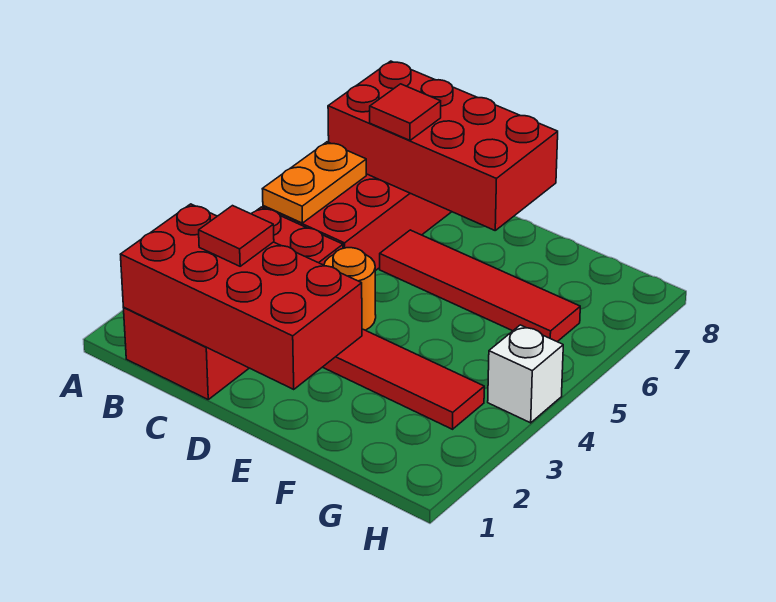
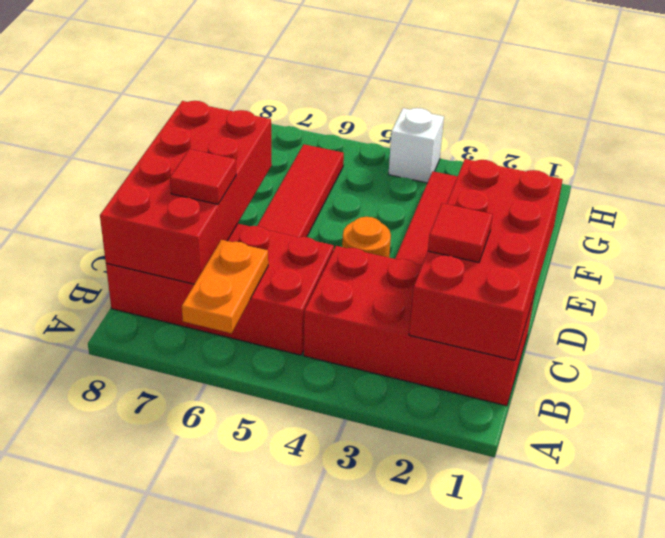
orange plate B5:B6 level 2 -> orange plate A6:B6 level 2

